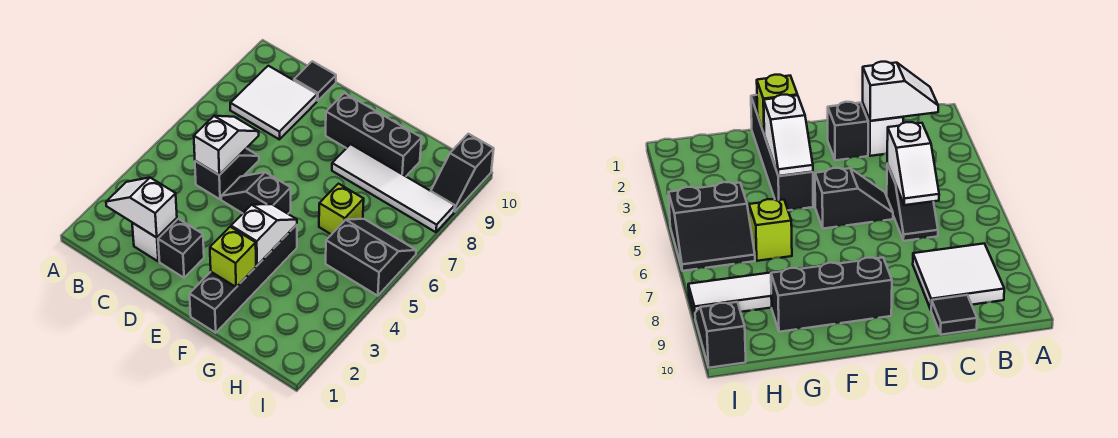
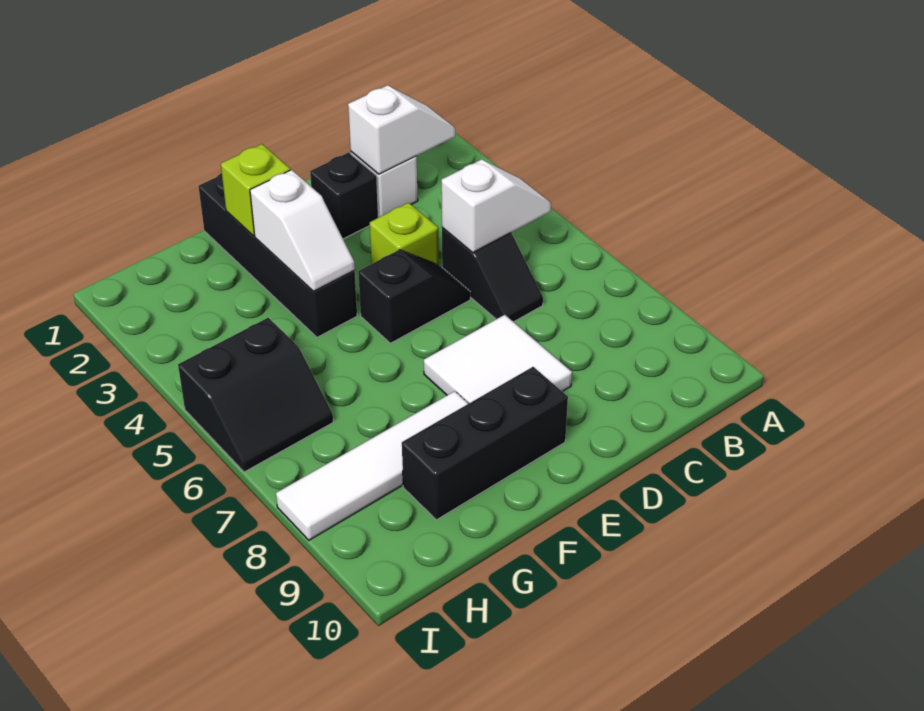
white tile B8:C9 level 1 -> white tile D7:E8 level 1
white slope C5:C6 level 2 top 5 -> white slope B5:C5 level 2 top C
black tile C10 level 1 -> none
lime brick G6 level 1 -> lime brick D4 level 1
black slope I9:I10 level 1 top 10 -> none

